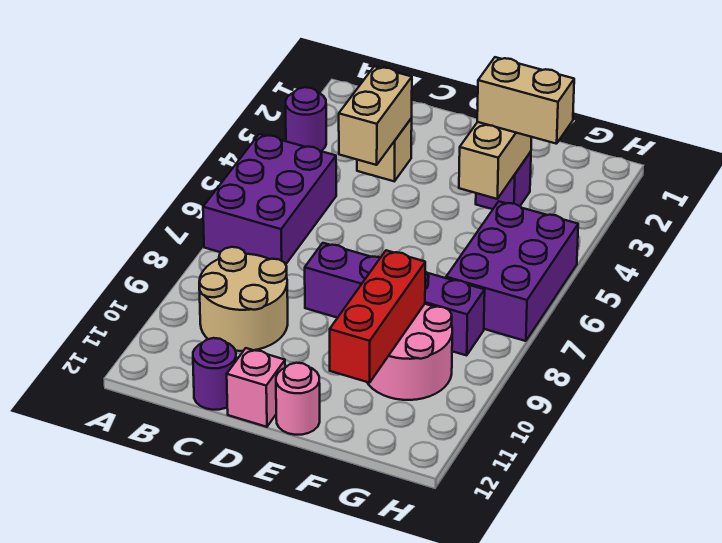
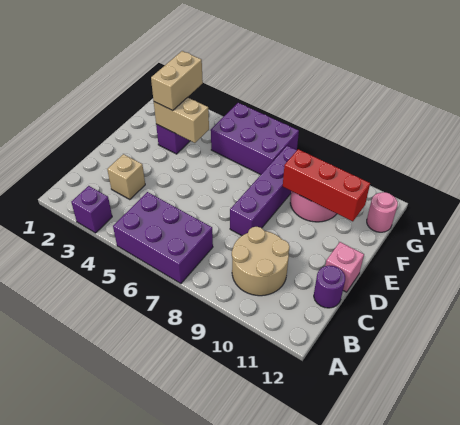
purple round brick A3 level 1 -> purple brick A3 level 1
tan brick C3:C4 level 2 -> none
pink round brick E12 level 1 -> pink round brick G12 level 1

